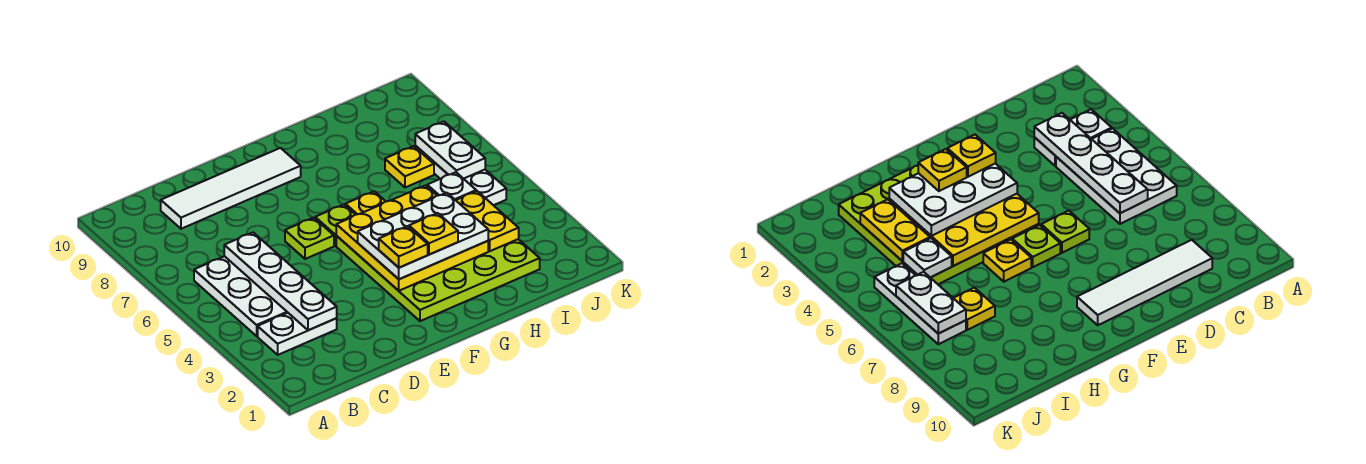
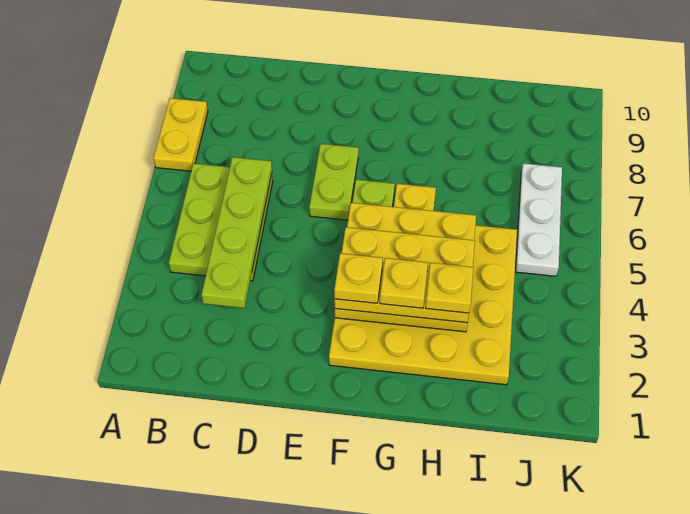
white plate B3:C3 level 1 -> none
white plate B4:C6 level 1 -> lime plate B4:C6 level 1
white plate C3:C6 level 2 -> lime plate C3:C6 level 2
white tile C9:F9 level 1 -> none
lime plate E6 level 1 -> lime plate E6:E7 level 1
lime plate F2:I5 level 1 -> yellow plate F2:I5 level 1
white plate F3:H4 level 3 -> yellow plate F3:H4 level 3
yellow plate I3:I4 level 2 -> yellow plate A7:A8 level 1
white plate I5 level 2 -> none
yellow plate I7 level 1 -> yellow plate H3 level 4
white plate J6:J7 level 2 -> none

